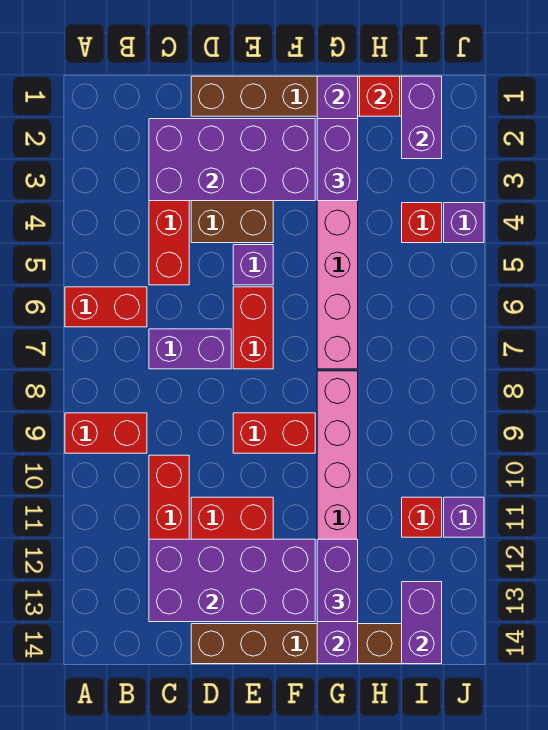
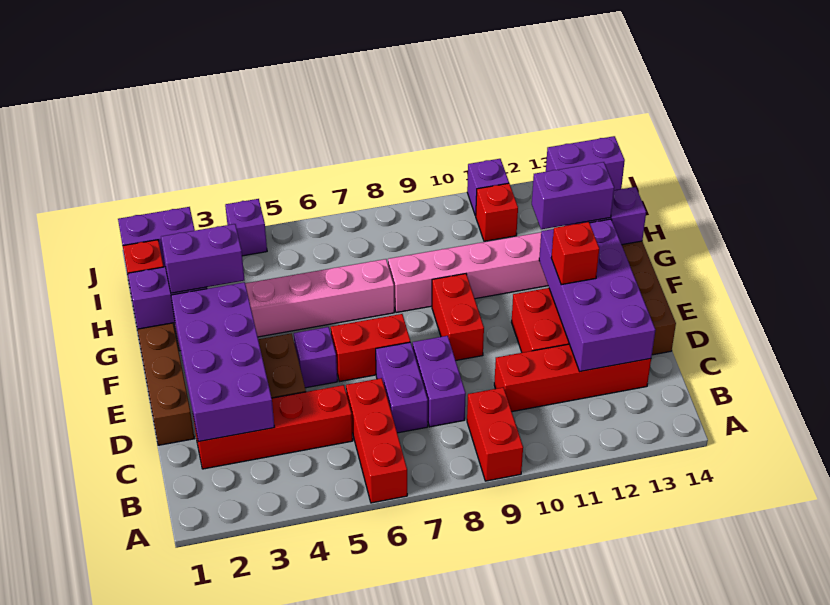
red brick A6:B6 level 1 -> red brick A6:C6 level 1
none -> purple brick C8:D8 level 1
red brick I4 level 1 -> red brick E12 level 3

